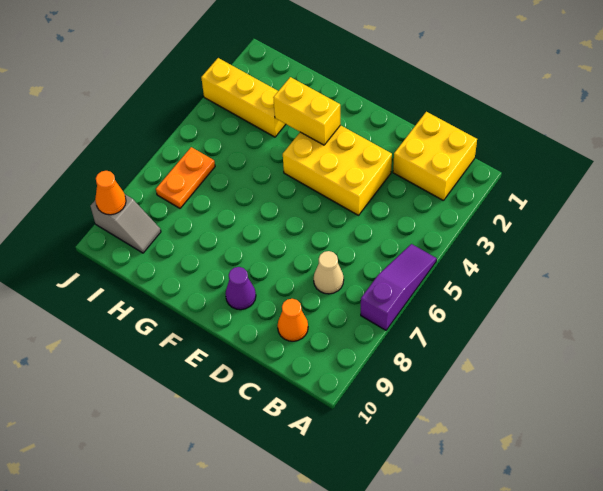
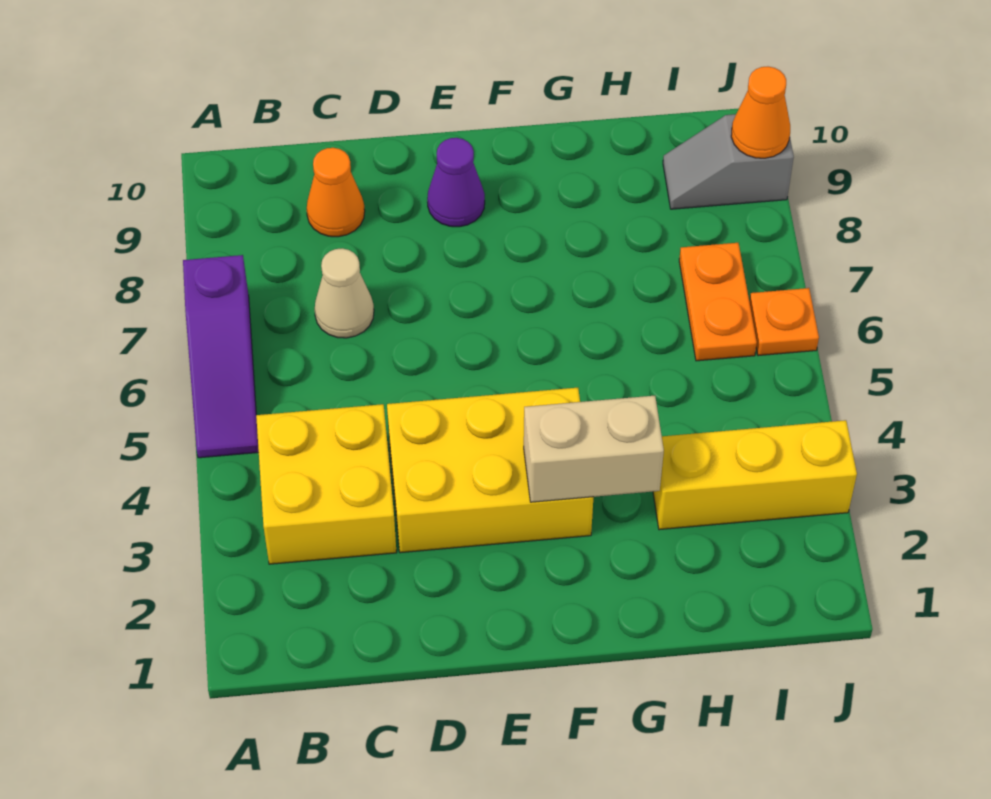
yellow brick B1:C2 level 1 -> yellow brick B3:C4 level 1
yellow brick F3:G3 level 2 -> tan brick F3:G3 level 2
none -> orange plate J6 level 1

